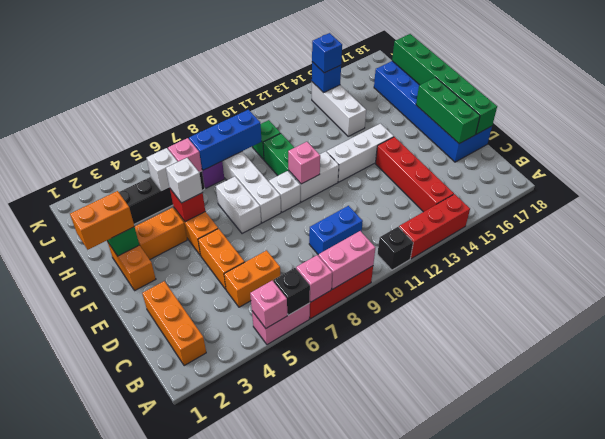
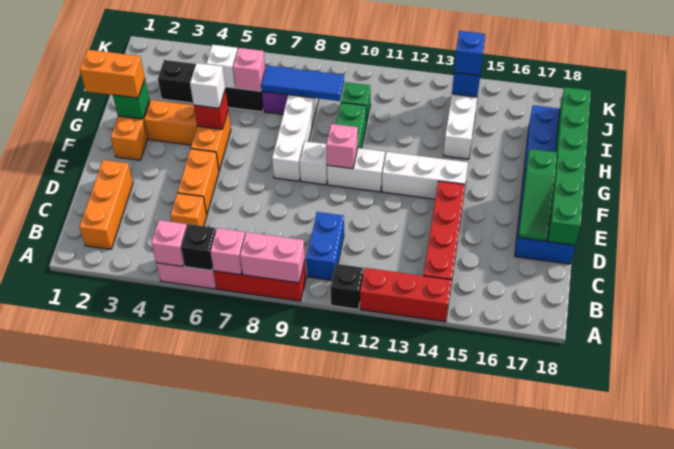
orange brick C5:C6 level 1 -> orange brick C5 level 1
blue brick C9:C10 level 1 -> blue brick B10:C10 level 1
green brick D17:F17 level 2 -> green slope D17:F17 level 2 top F
white brick F7:G7 level 1 -> none
blue brick I7:I9 level 2 -> blue tile I7:I9 level 2

